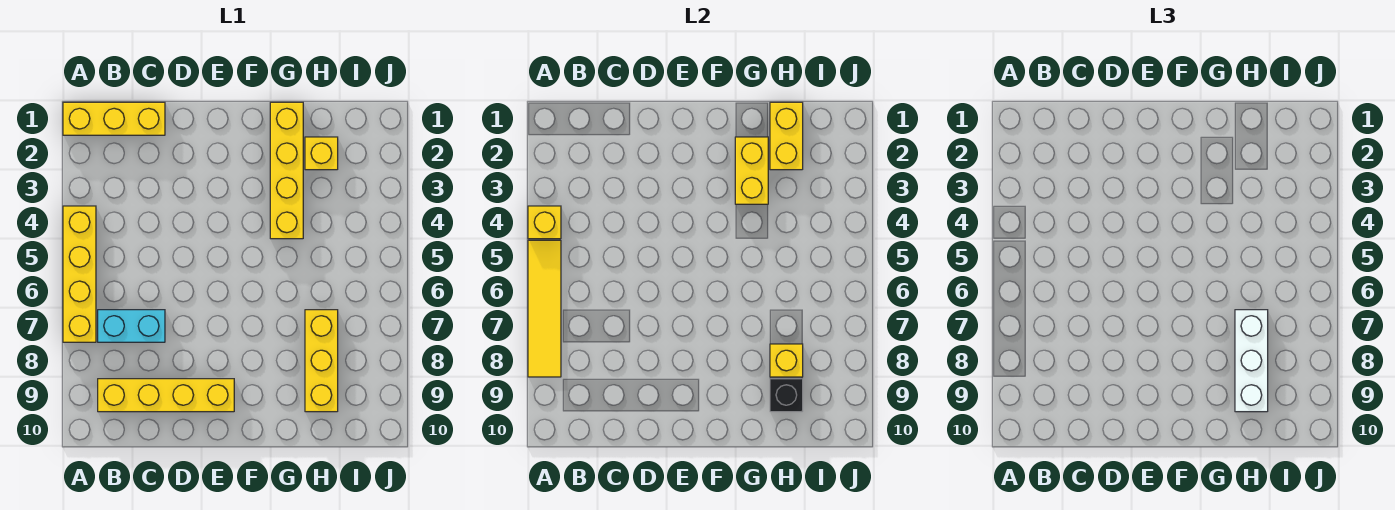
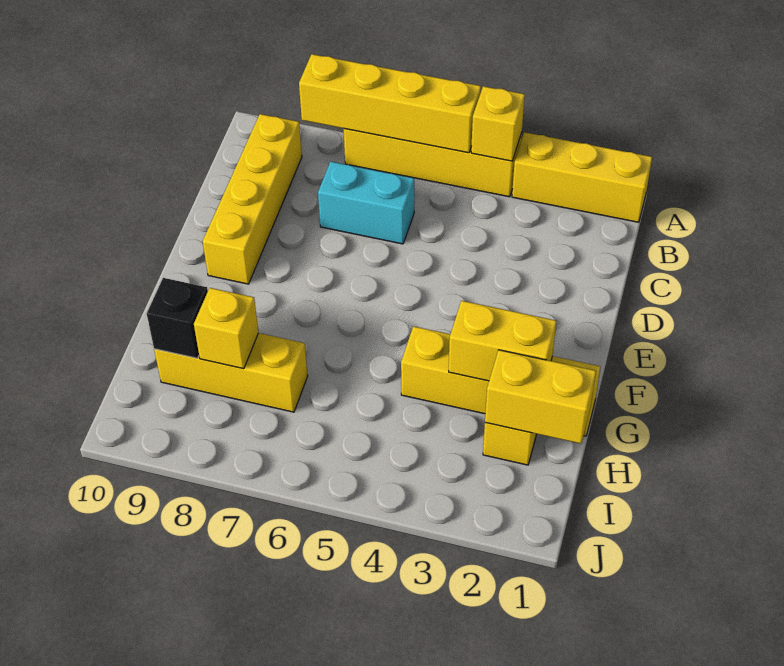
yellow brick A1:C1 level 1 -> yellow brick A1:A3 level 1
yellow tile A5:A8 level 2 -> yellow brick A5:A8 level 2
cyan brick B7:C7 level 1 -> cyan brick C6:C7 level 1
white brick H7:H9 level 3 -> none

